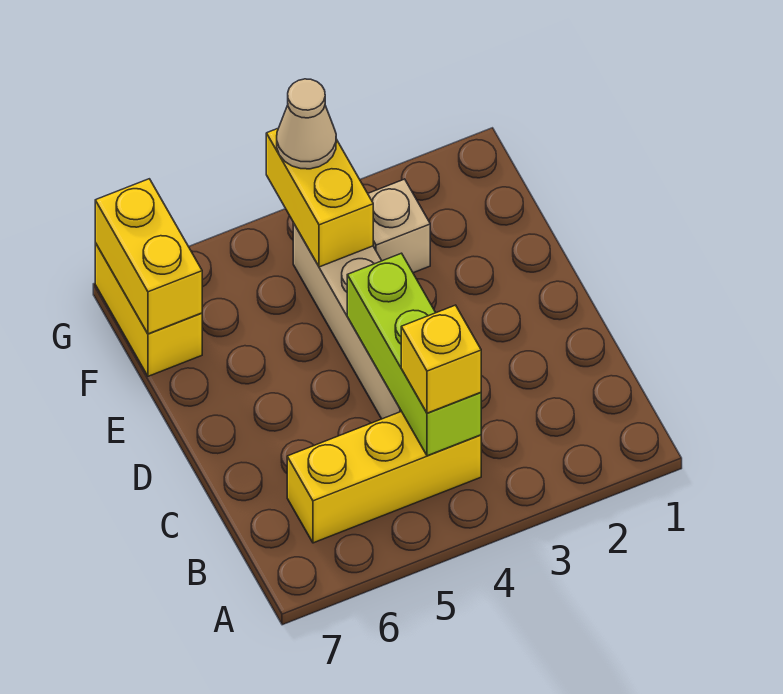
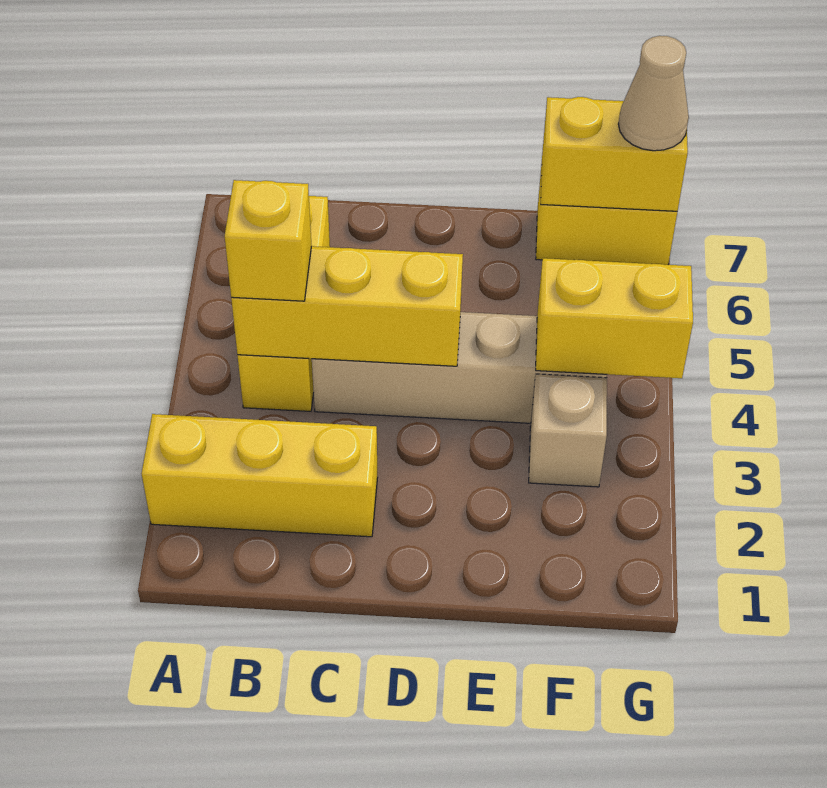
none -> yellow brick A2:C2 level 1
lime brick B4:D4 level 2 -> yellow brick B4:D4 level 2
tan cone G4 level 3 -> tan cone G7 level 3

